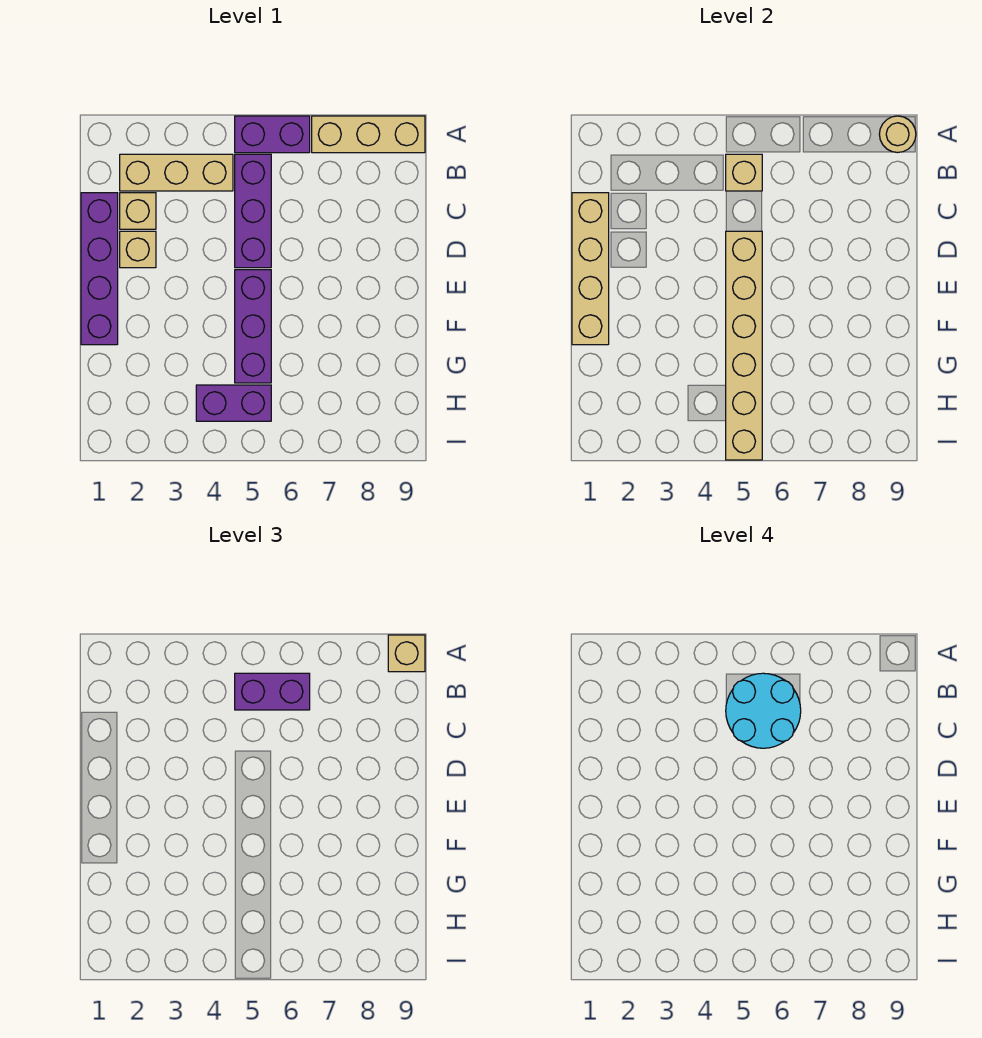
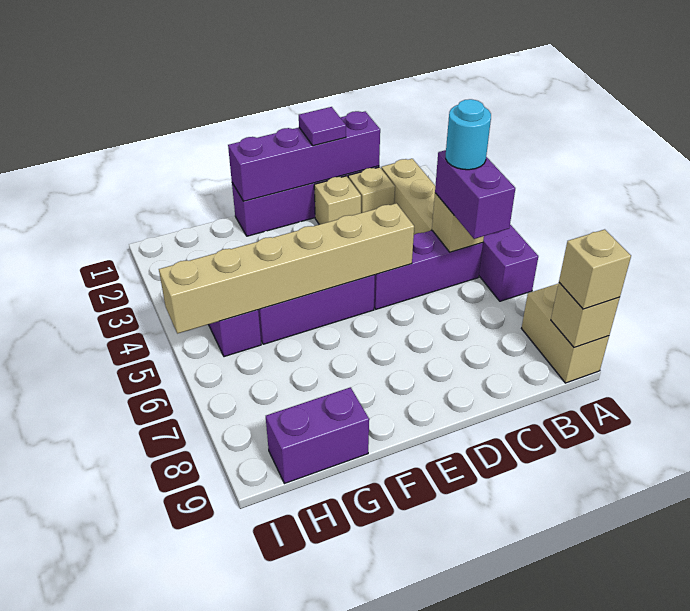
tan brick A7:A9 level 1 -> tan brick A8:A9 level 1
tan round brick A9 level 2 -> tan brick A9 level 2
cyan round brick B5:C6 level 4 -> cyan round brick B5 level 4
tan brick C1:F1 level 2 -> purple brick C1:F1 level 2
none -> purple tile D1 level 3
none -> purple brick G9:H9 level 1

